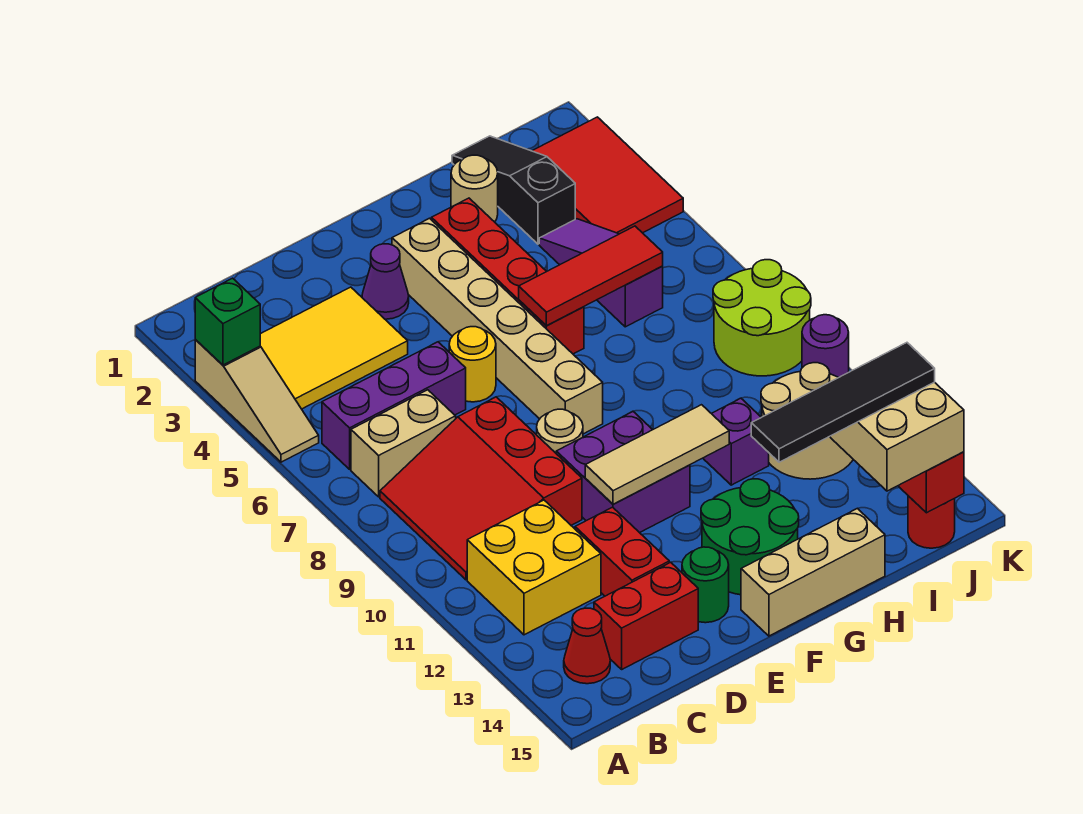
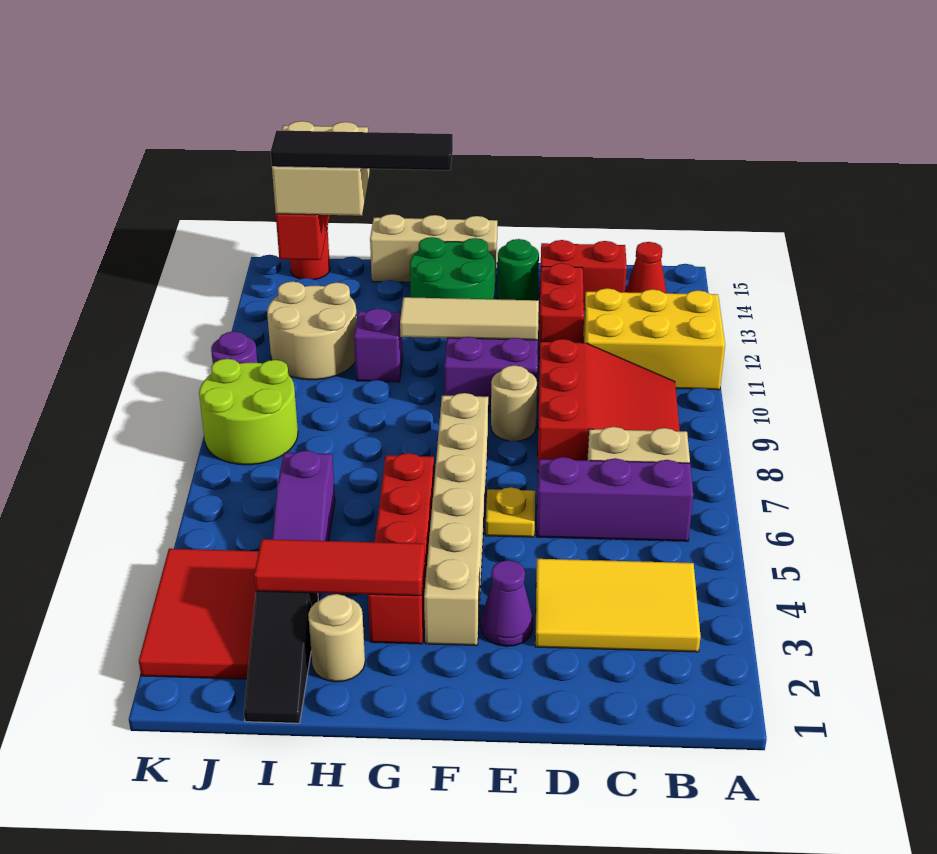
tan slope A3:A5 level 1 top 3 -> none
green brick A3 level 2 -> none
yellow brick B11:C12 level 1 -> yellow brick A11:C12 level 1
yellow round brick E6 level 1 -> yellow plate E6 level 1
red tile G6:I6 level 2 -> red tile G3:I3 level 2

